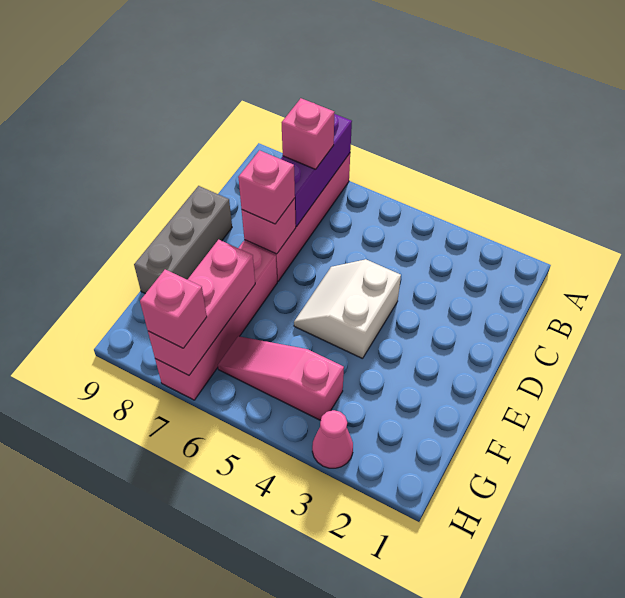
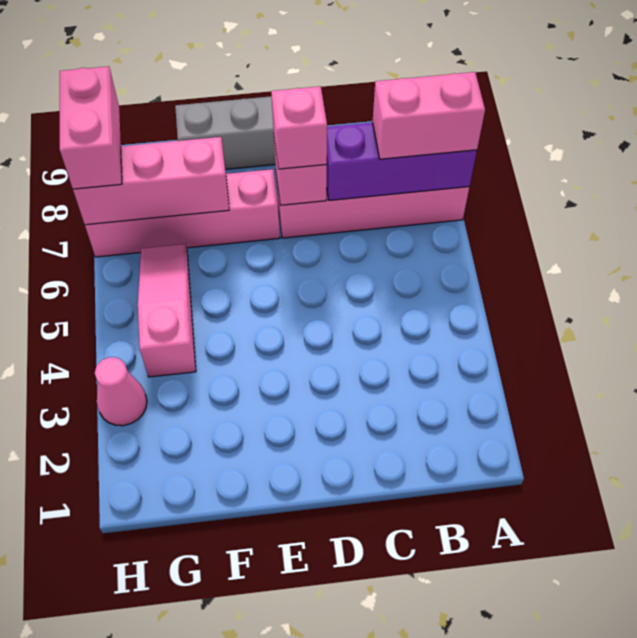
pink brick B7 level 3 -> pink brick A7:B7 level 3
white slope D4:E5 level 1 top 4 -> none
pink brick H7 level 3 -> pink brick H7:H8 level 3

